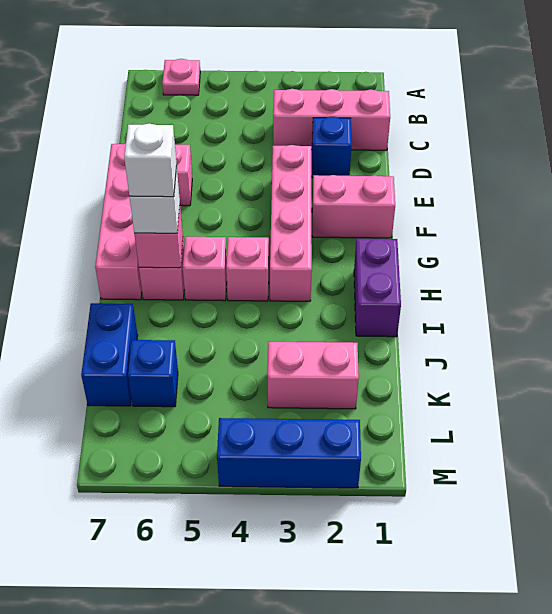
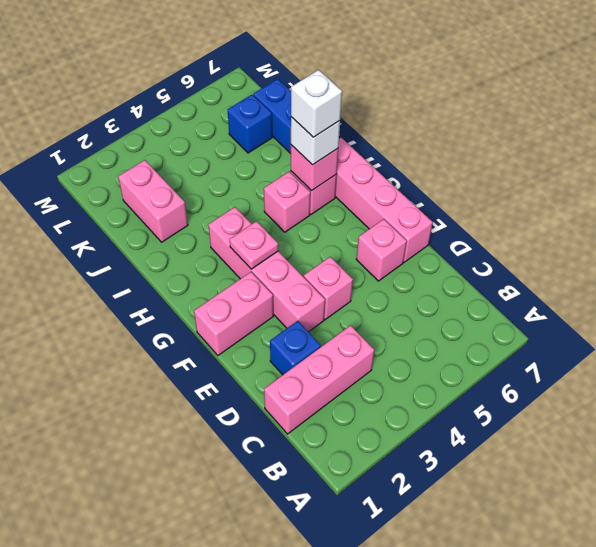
pink plate A6 level 1 -> pink plate G3 level 2
purple brick H1:I1 level 1 -> none
pink brick H4 level 1 -> pink brick E4 level 1
pink brick K2:K3 level 1 -> pink brick J2:K2 level 1
blue brick M2:M4 level 1 -> none

